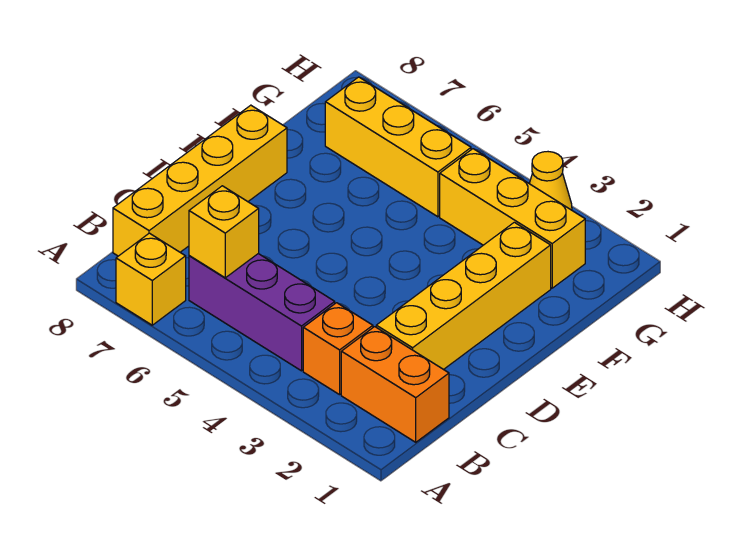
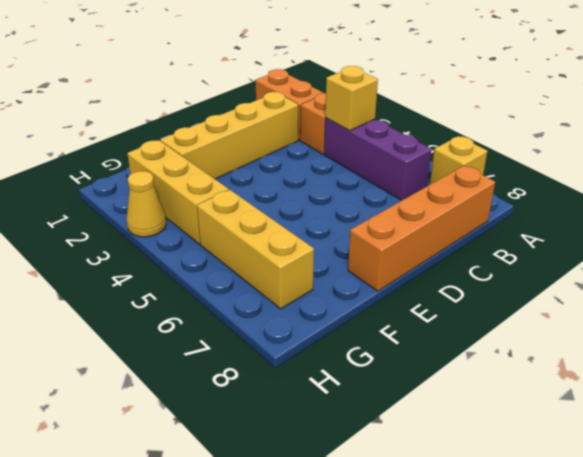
yellow brick B6 level 2 -> yellow brick B4 level 2
yellow brick B8:E8 level 1 -> orange brick B8:E8 level 1

